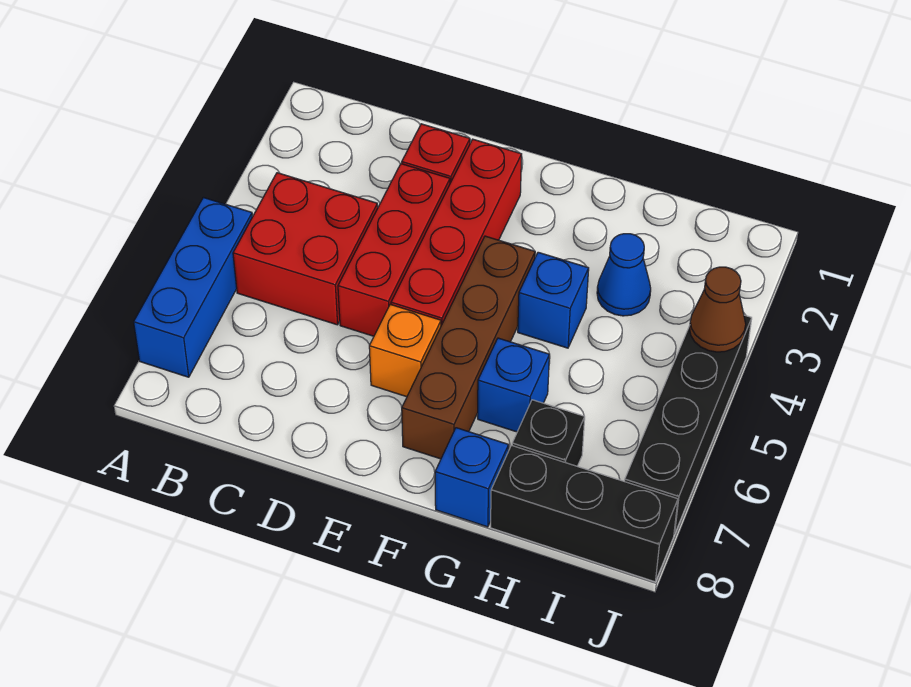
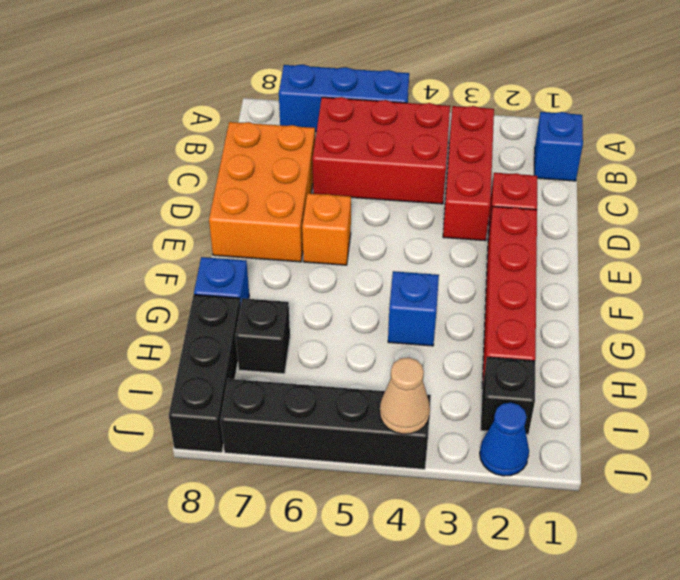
red brick B4:C5 level 1 -> red brick B4:C6 level 1
none -> orange brick C7:E8 level 1
red brick D3:D5 level 1 -> red brick B3:D3 level 1
red brick E2:E5 level 1 -> red brick E2:H2 level 1
brown brick F4:F7 level 1 -> none
blue brick G6 level 1 -> blue brick B1 level 1
blue cone H3 level 1 -> blue cone J2 level 1
none -> black brick I2 level 1
brown cone J4 level 2 -> tan cone J4 level 2

